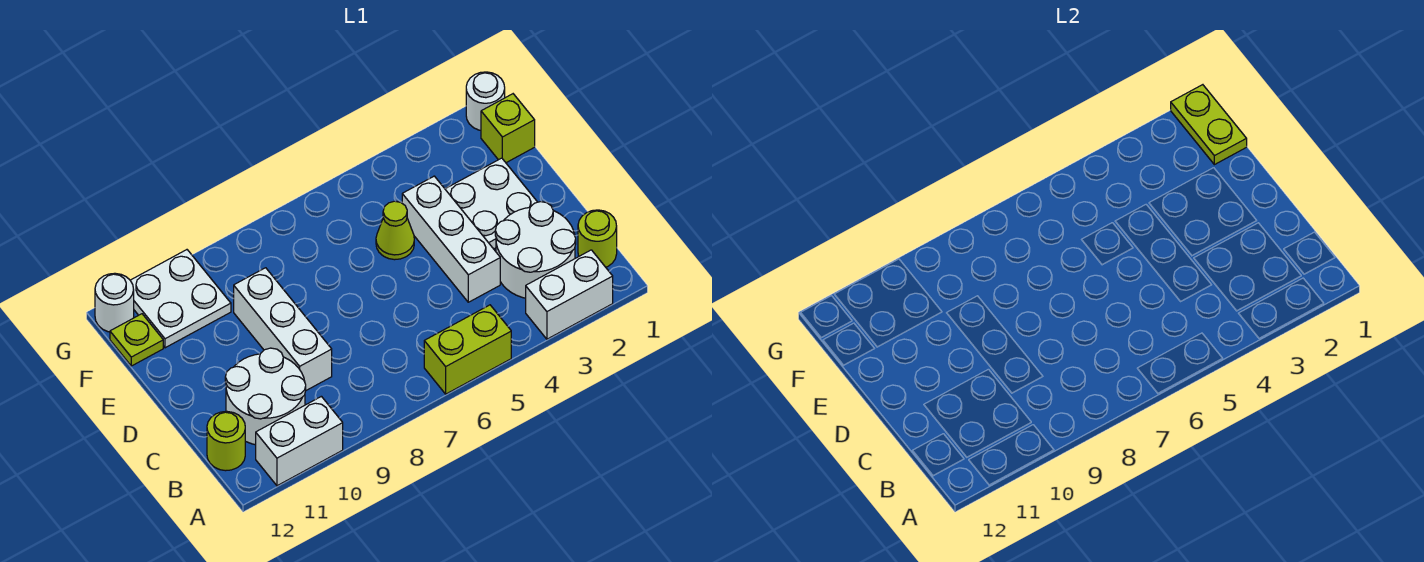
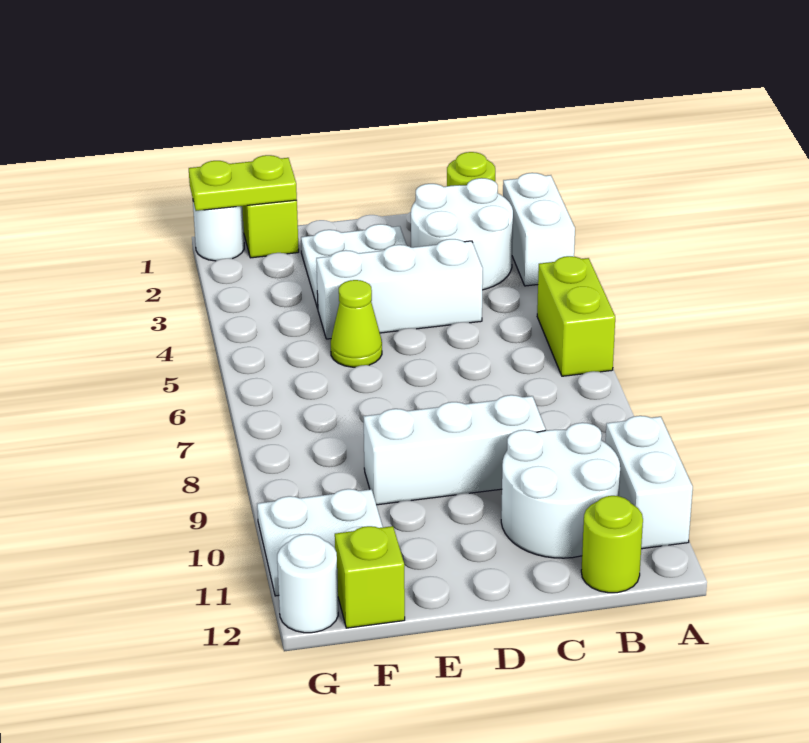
lime plate F12 level 1 -> lime brick F12 level 1

